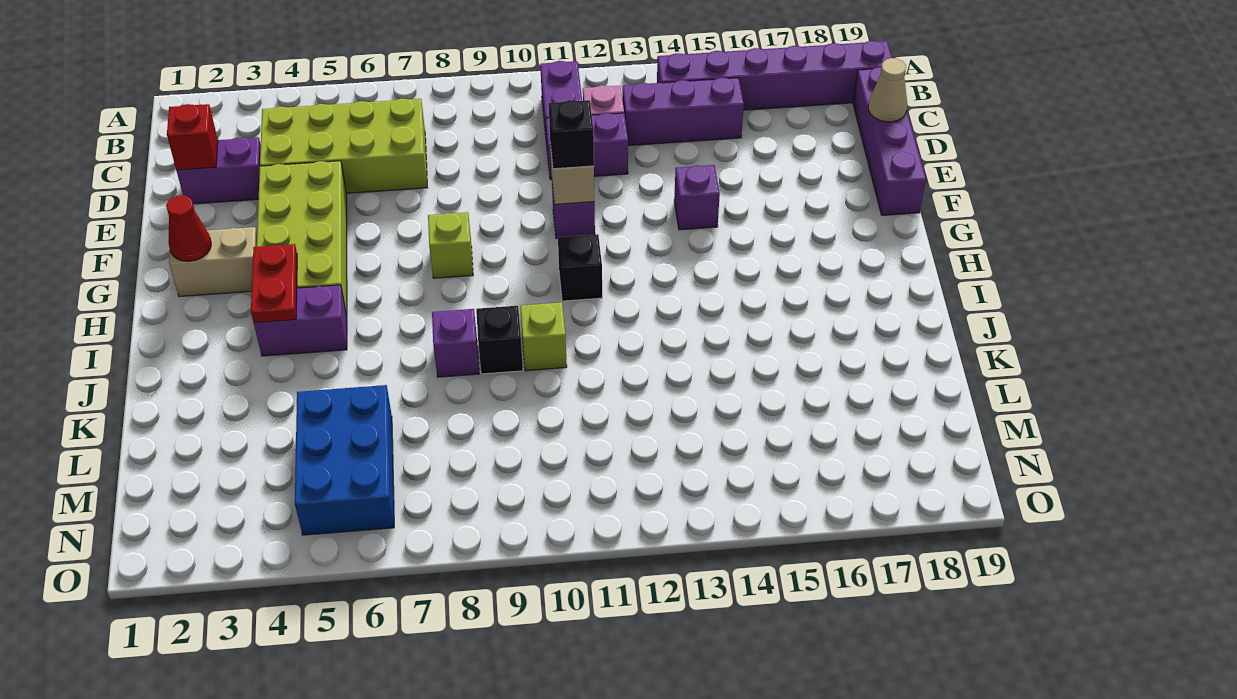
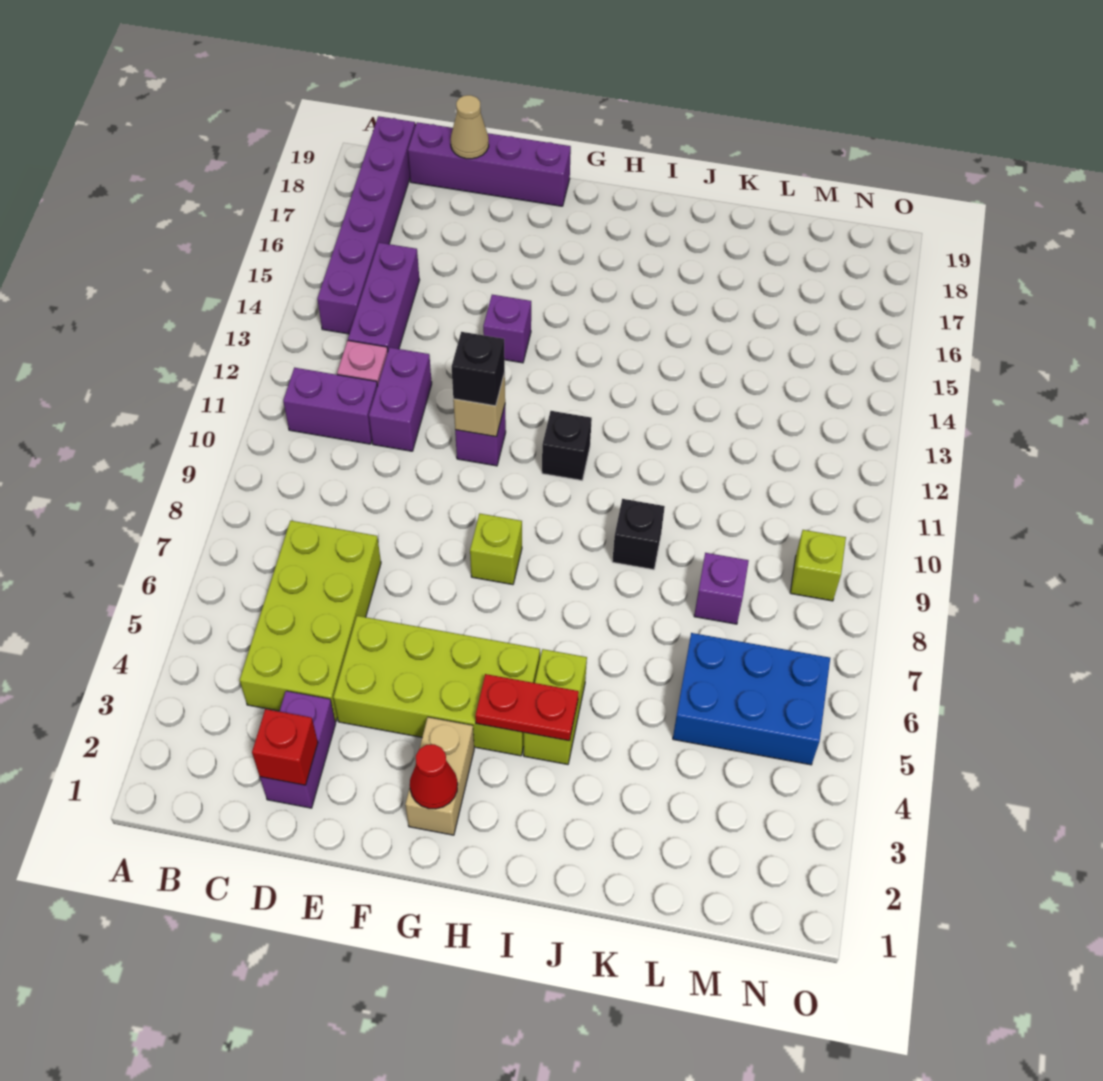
purple brick I4:I5 level 1 -> lime brick I4:I5 level 1
purple brick J8 level 1 -> purple brick L8 level 1
lime brick J10 level 1 -> lime brick N9 level 1

